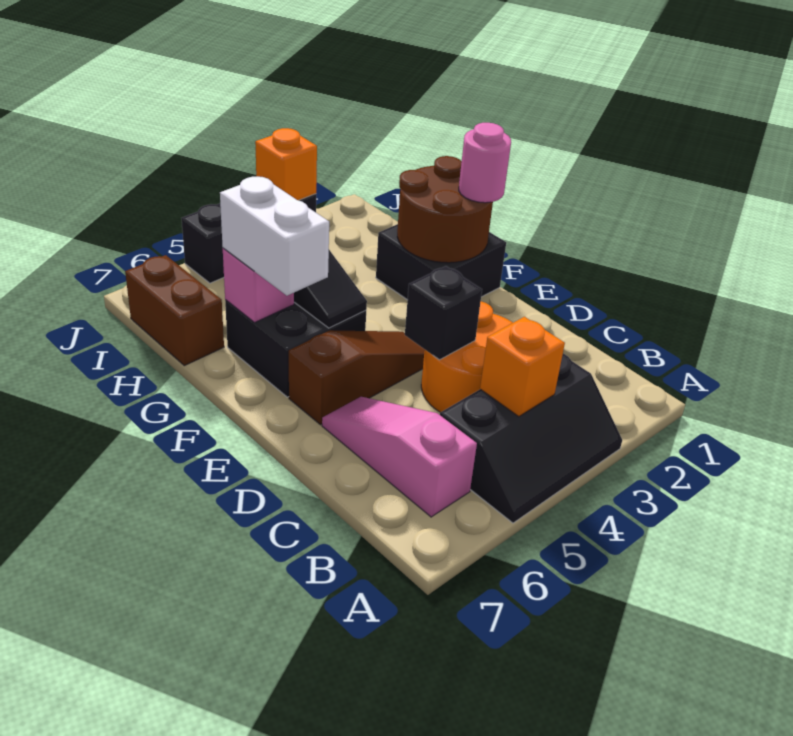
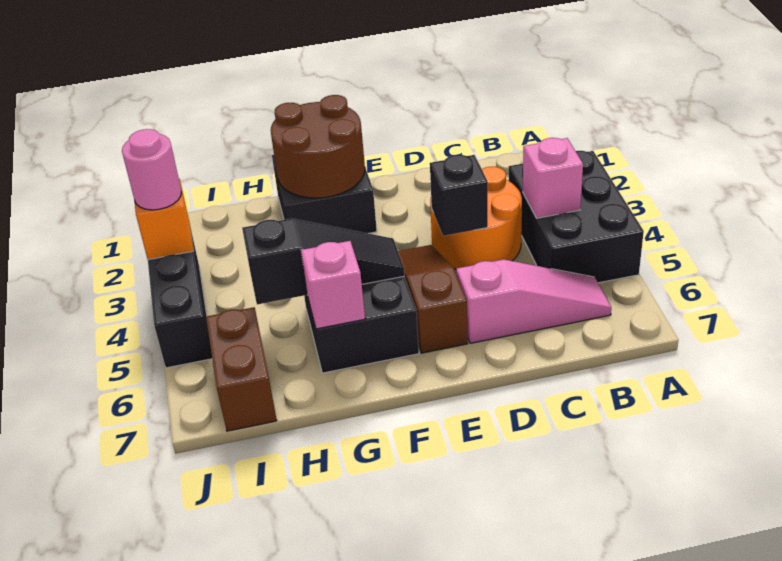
black slope A3:B5 level 1 top B -> black brick A3:B5 level 1
orange brick B4 level 2 -> pink brick B4 level 2
pink slope B6:D6 level 1 top B -> pink slope B6:D6 level 1 top D
pink round brick F1 level 3 -> pink round brick J3 level 3
white brick F6:G6 level 3 -> none
brown brick H7:I7 level 1 -> brown brick I6:I7 level 1

